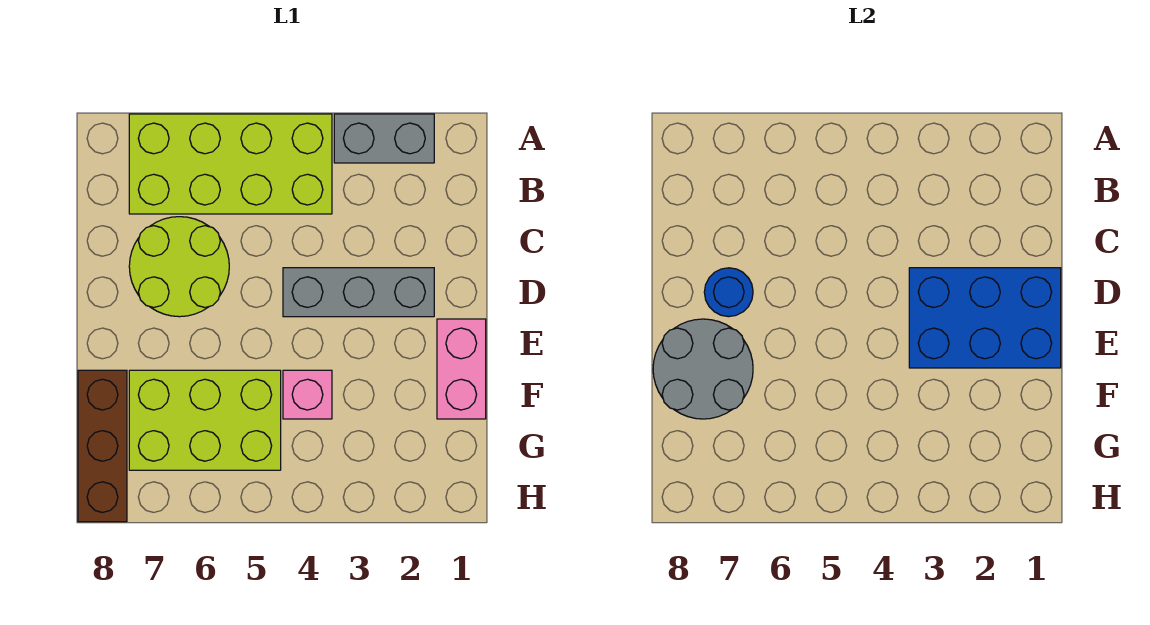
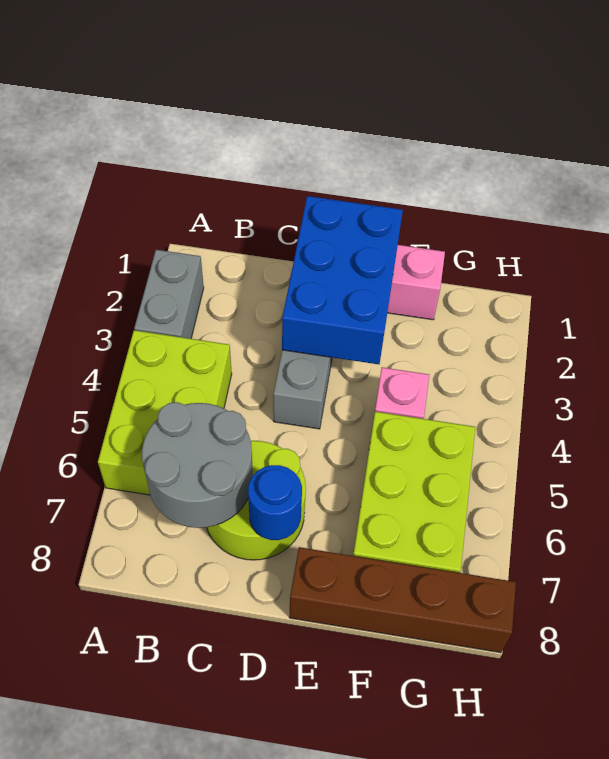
lime brick A4:B7 level 1 -> lime brick A4:B6 level 1
grey round brick E7:F8 level 2 -> grey round brick B6:C7 level 2
brown brick F8:H8 level 1 -> brown brick E8:H8 level 1

